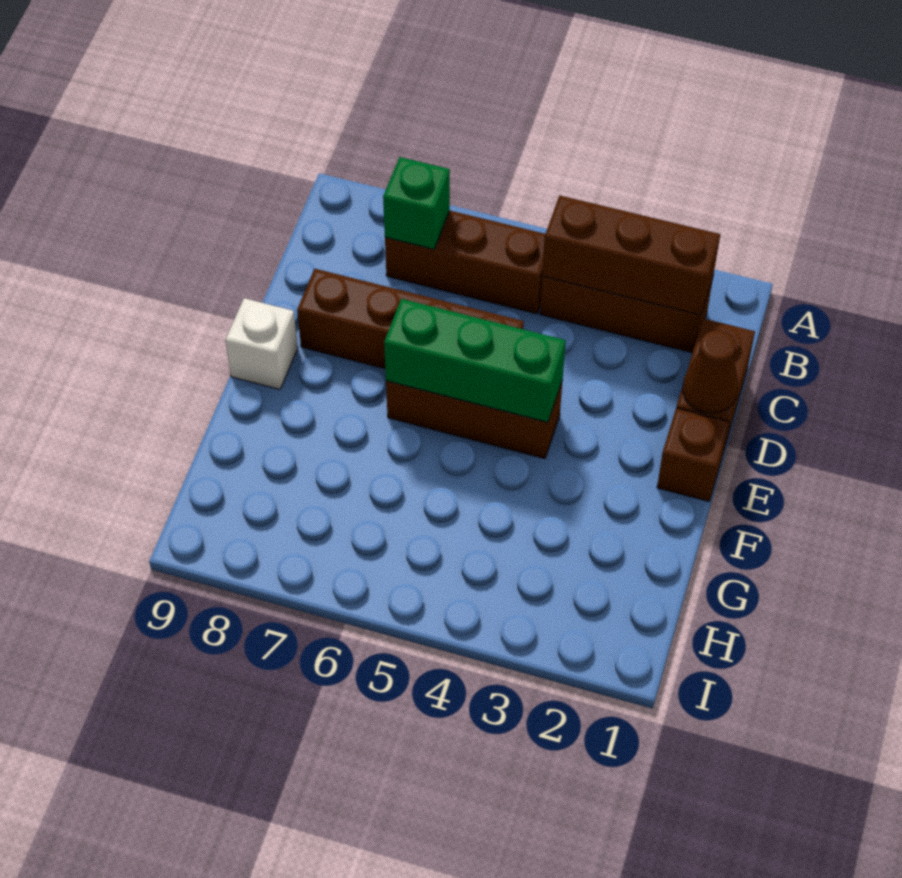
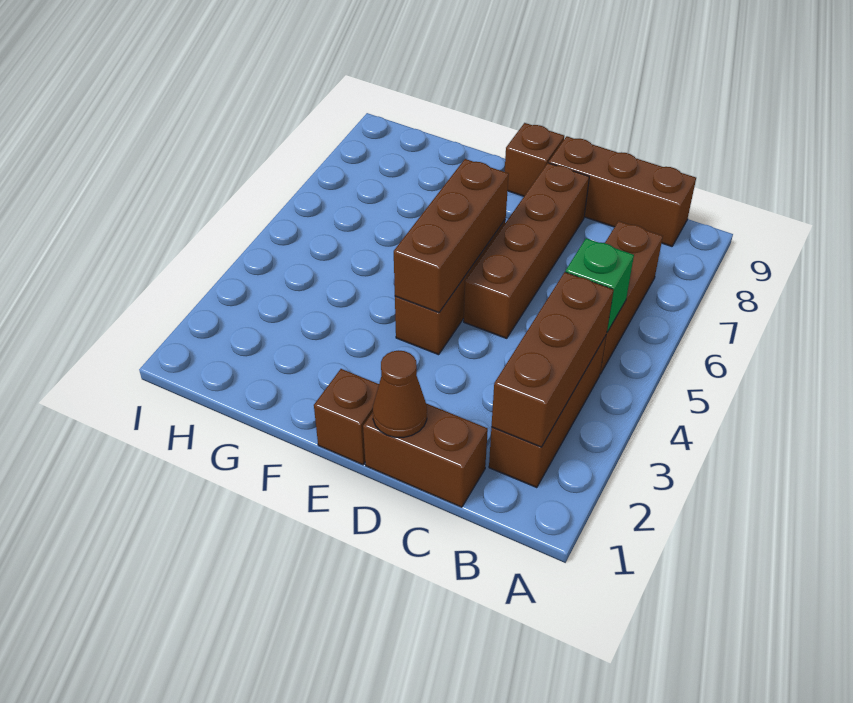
green brick B7 level 2 -> green brick B5 level 2
none -> brown brick B9:D9 level 1
green brick E4:E6 level 2 -> brown brick E4:E6 level 2
white brick E9 level 1 -> brown brick E9 level 1

